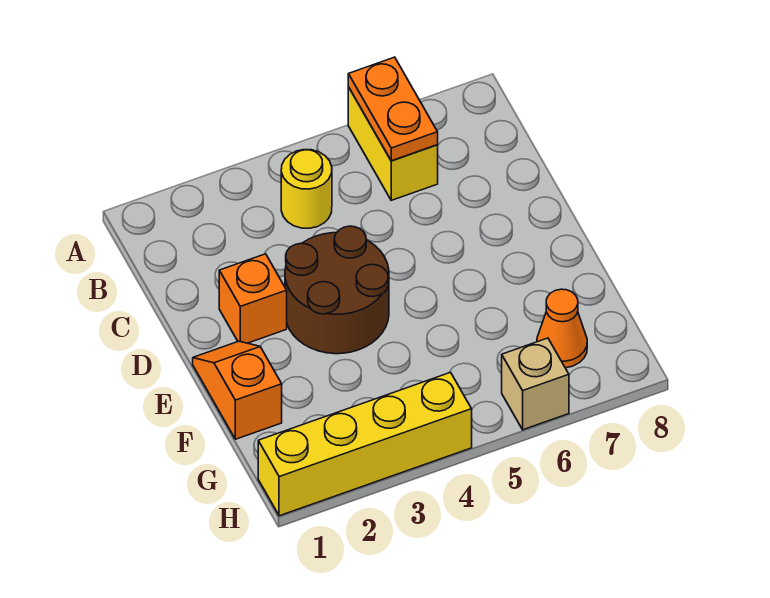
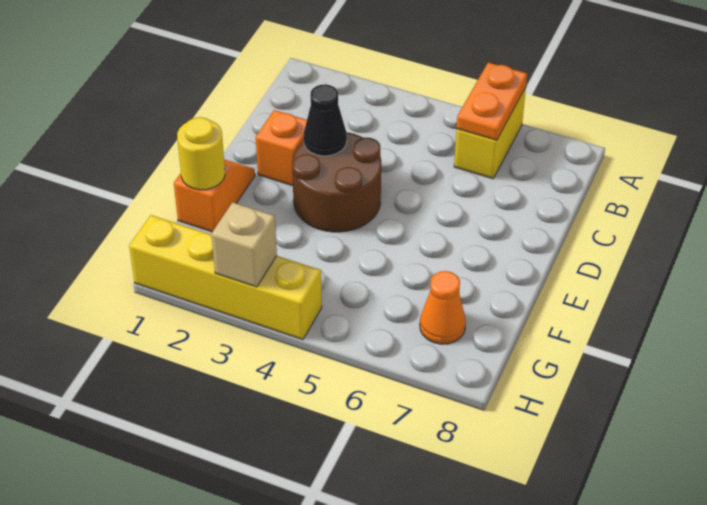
yellow round brick B4 level 1 -> yellow round brick F1 level 2
none -> black cone D3 level 2
tan brick H6 level 1 -> tan brick H3 level 2

